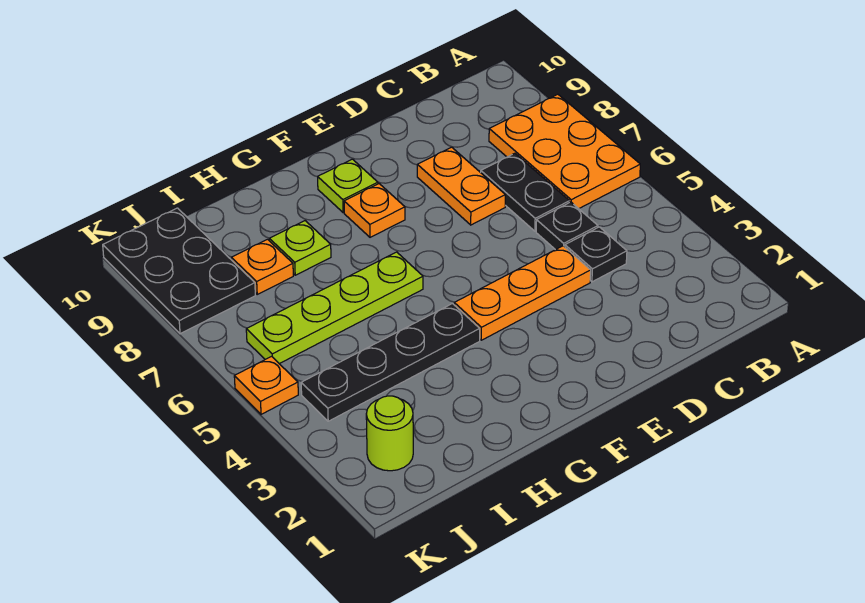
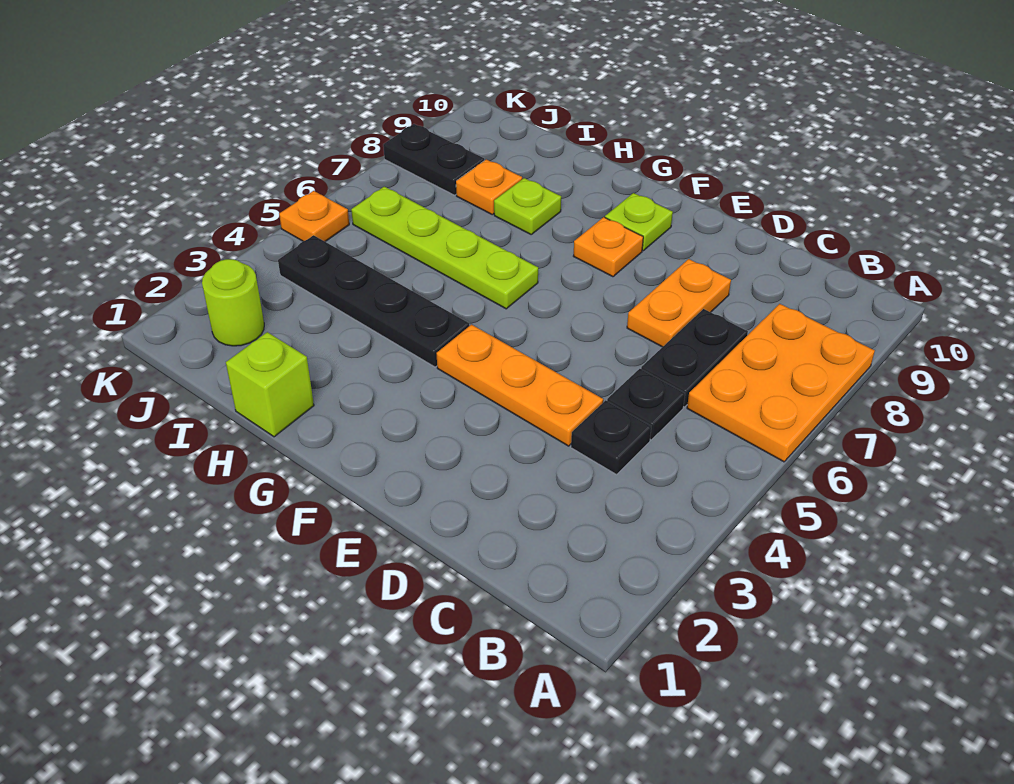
none -> lime brick H1 level 1
black plate J8:K10 level 1 -> black plate J8:K8 level 1

